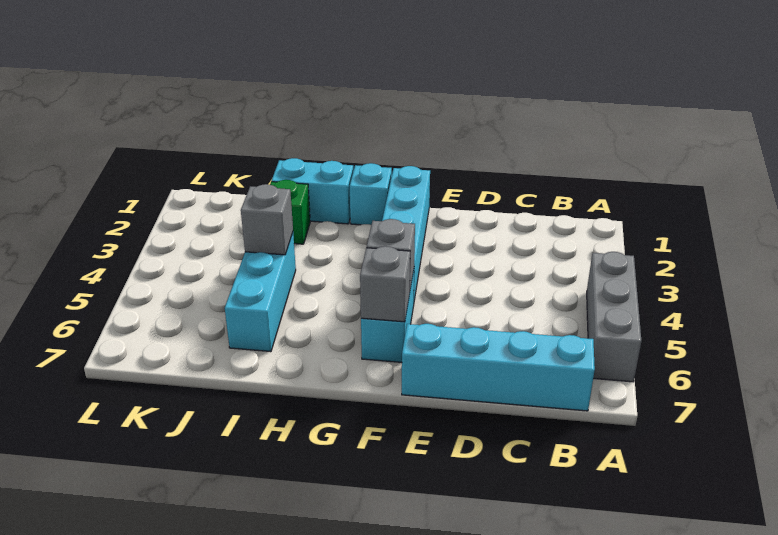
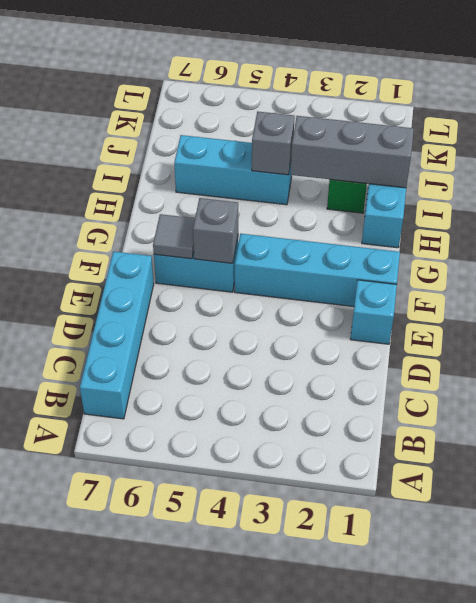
grey brick A4:A6 level 1 -> grey brick I1:I3 level 2
grey brick F6 level 2 -> grey tile F6 level 2
cyan brick G1 level 1 -> cyan brick E1 level 1

